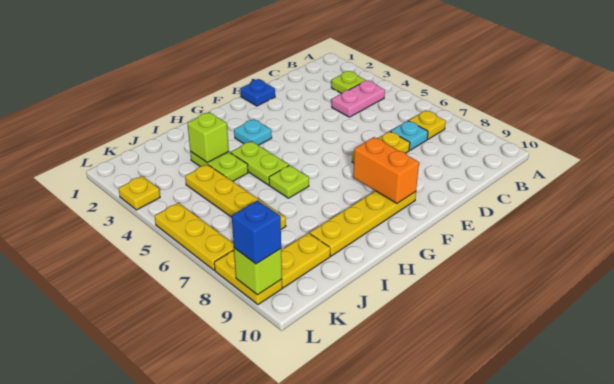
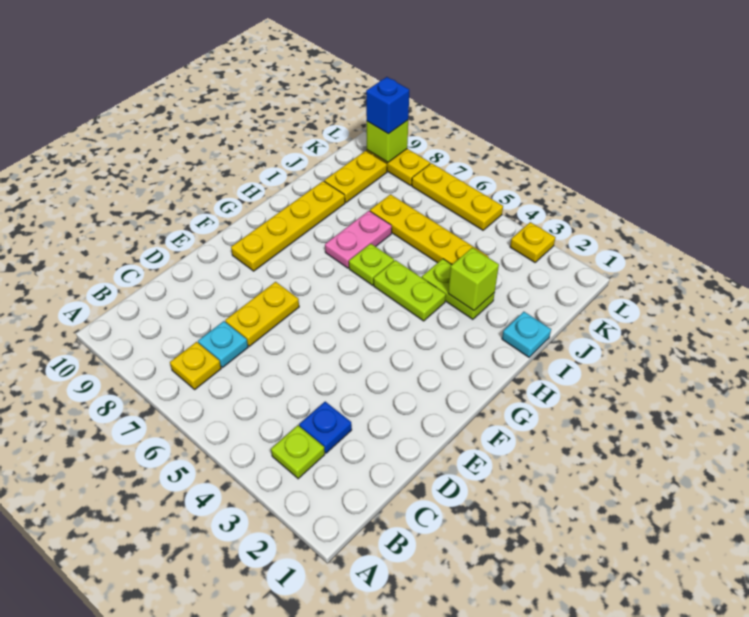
pink plate B4:C4 level 1 -> pink plate H7:I7 level 1
blue plate E1 level 1 -> blue plate C3 level 1
orange brick F8:F9 level 2 -> none
cyan plate G3 level 1 -> cyan plate I1 level 1

